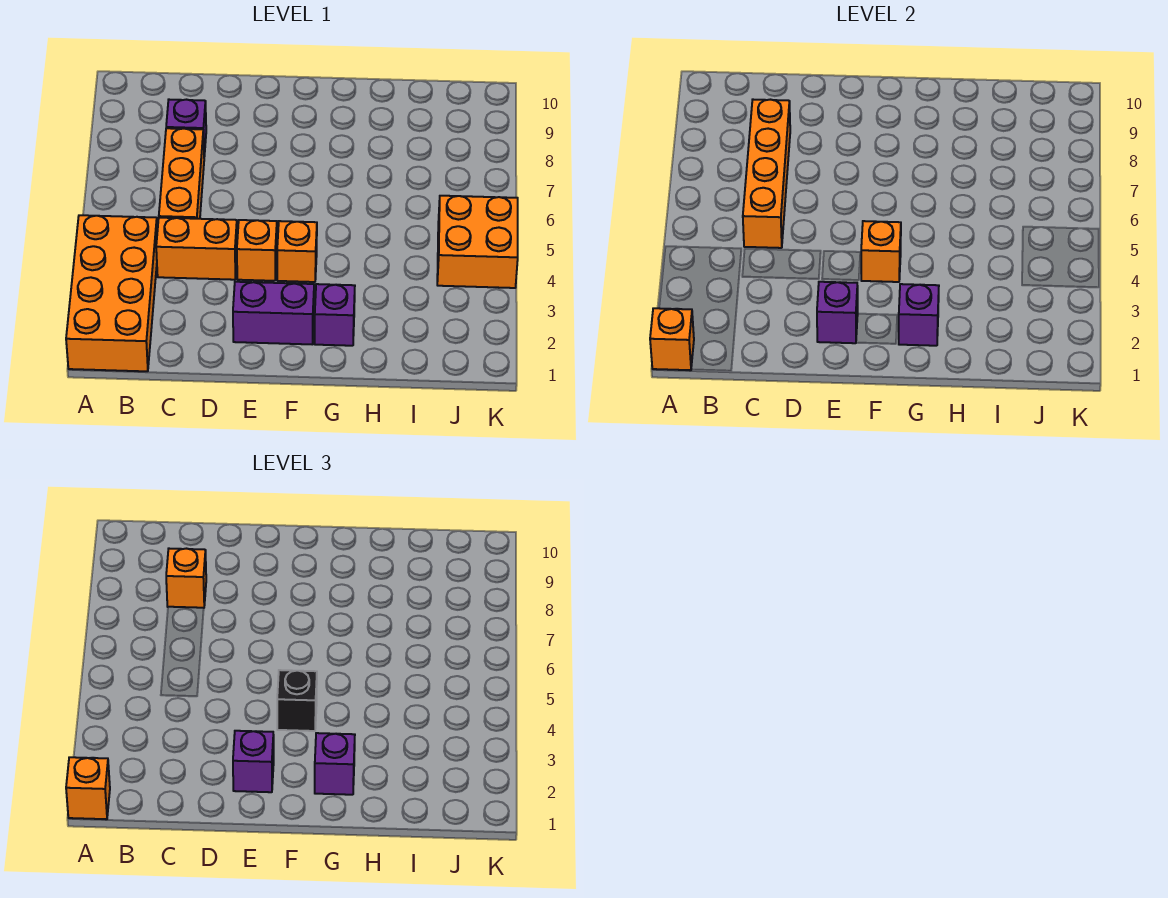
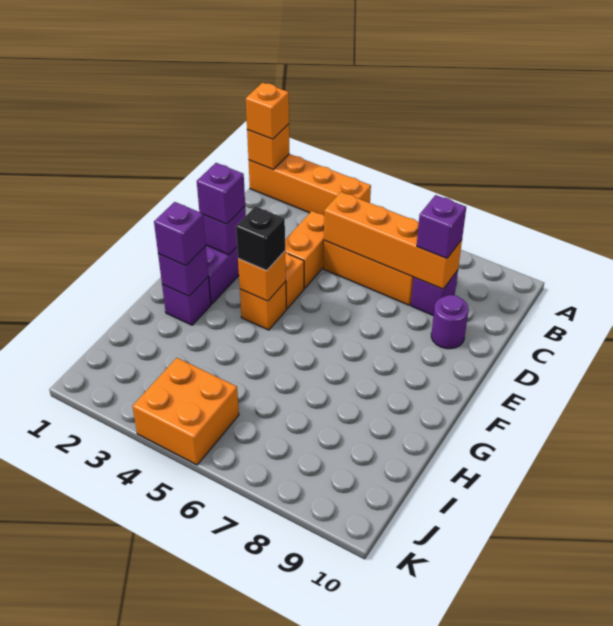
orange brick A1:B4 level 1 -> orange brick A1:A4 level 1
orange brick C8 level 3 -> purple brick C8 level 3
none -> purple round brick D9 level 1

